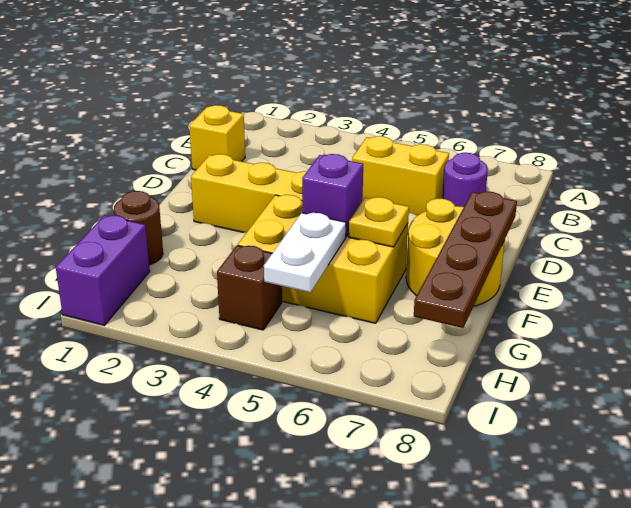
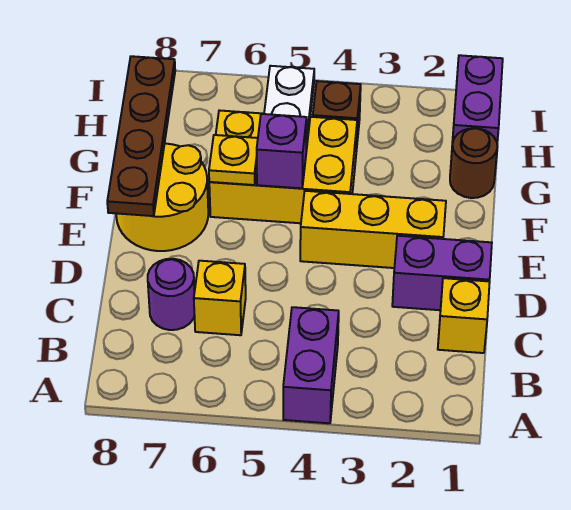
none -> purple brick A4:B4 level 1
yellow brick C5:C6 level 1 -> yellow brick C6 level 1
none -> purple brick D1:D2 level 1

